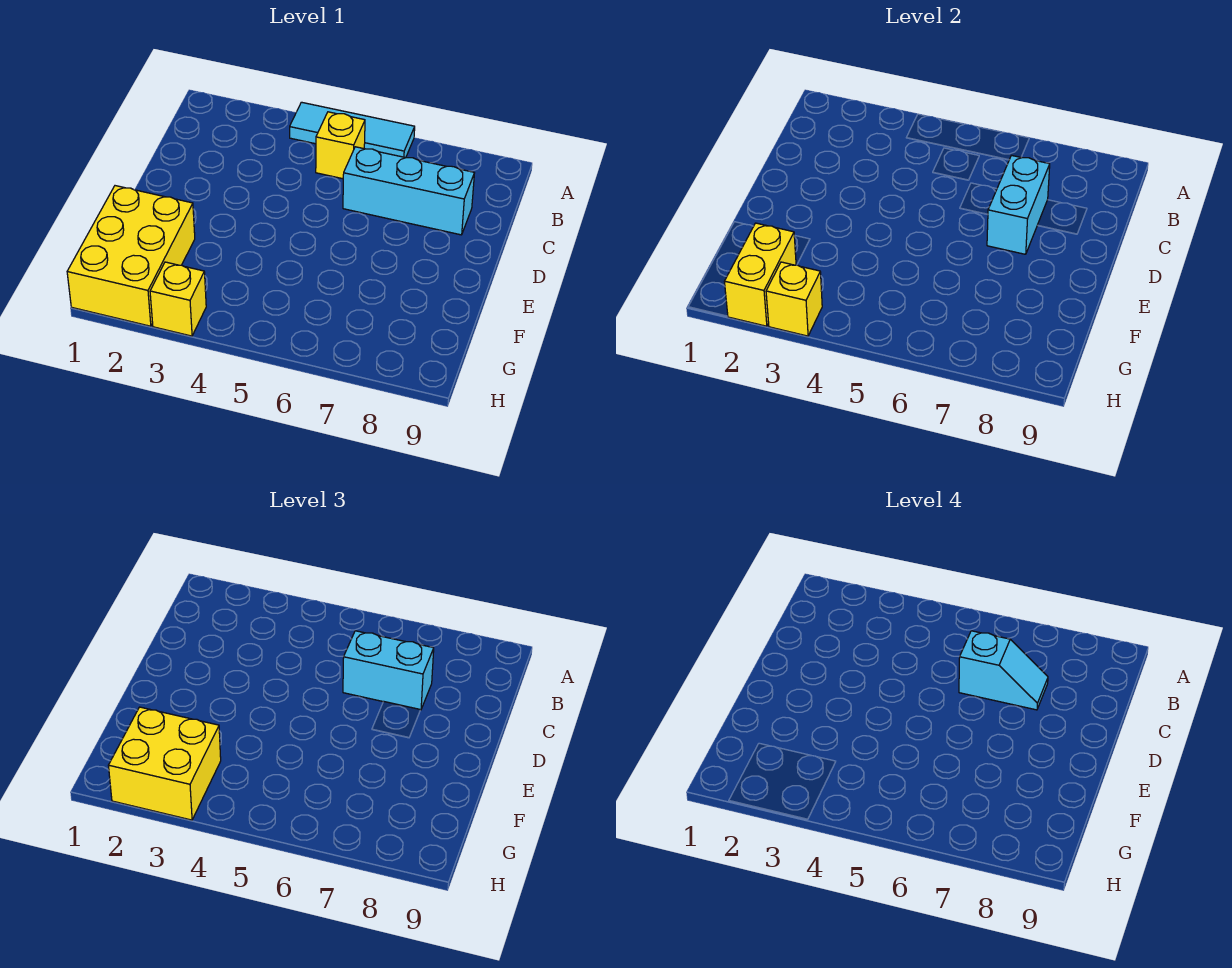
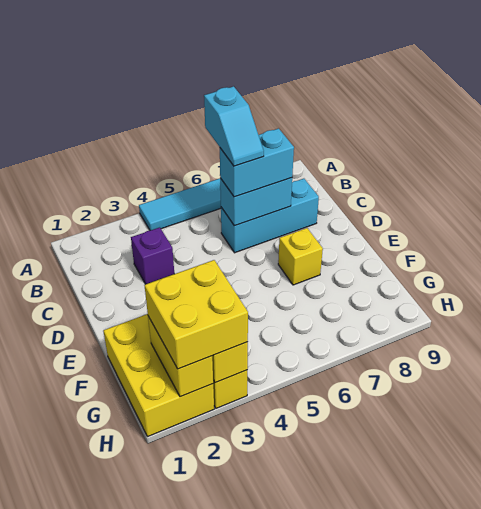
yellow brick B5 level 1 -> yellow brick E7 level 1
none -> purple brick C3 level 1
cyan slope C6:C7 level 4 top 6 -> cyan slope B6:C6 level 4 top B
cyan brick C7:D7 level 2 -> cyan brick C6:C7 level 2

